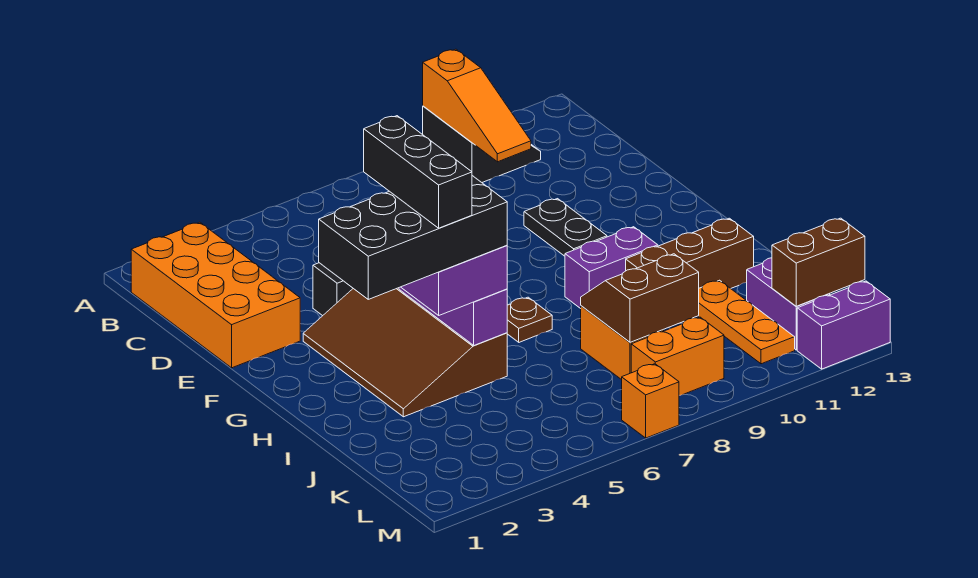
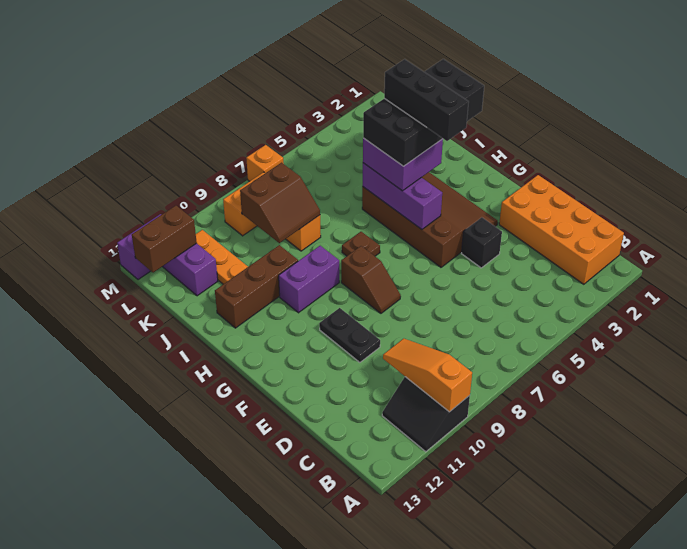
none -> brown slope F8:G8 level 1 top G

